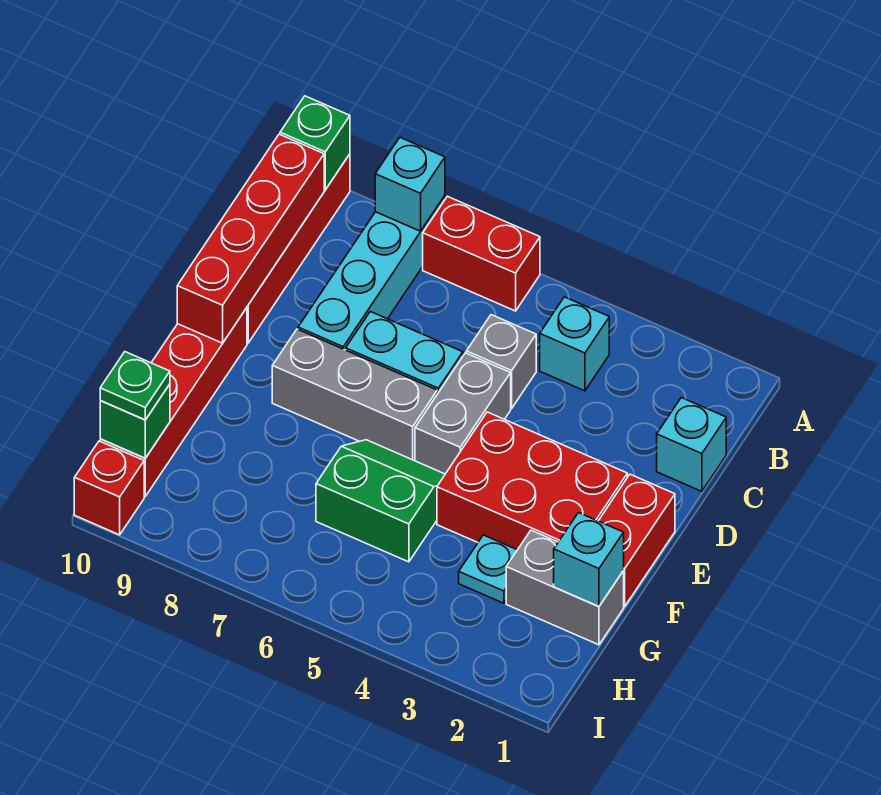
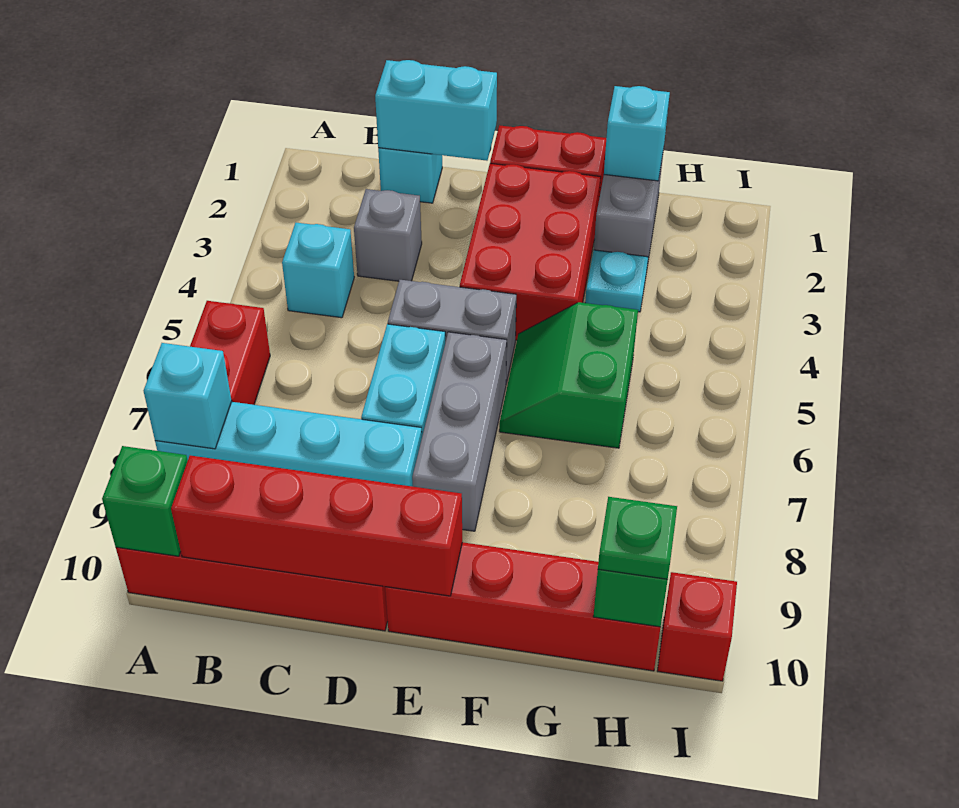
none -> cyan brick C1:D1 level 2
grey brick C5 level 1 -> grey brick C3 level 1

